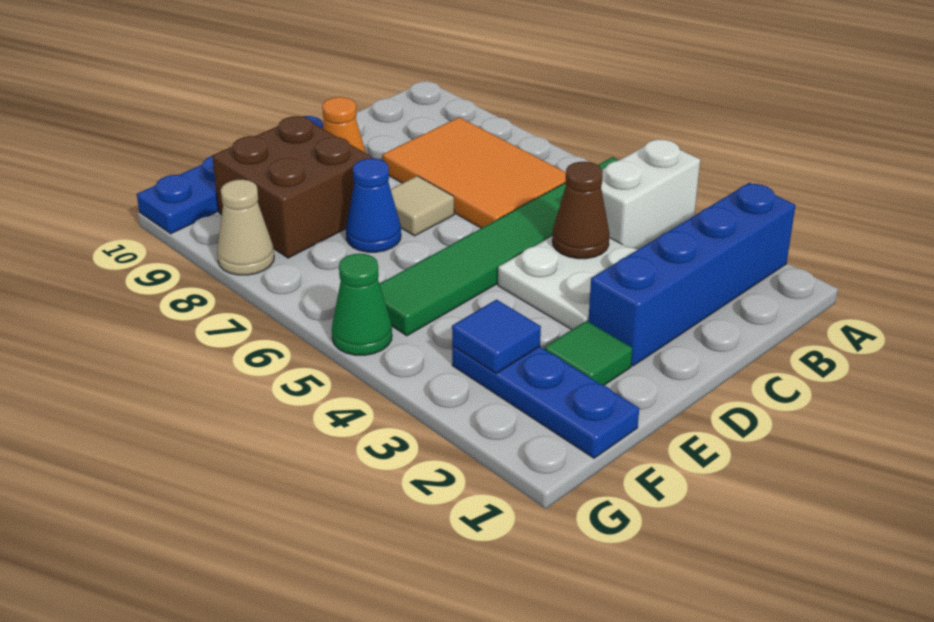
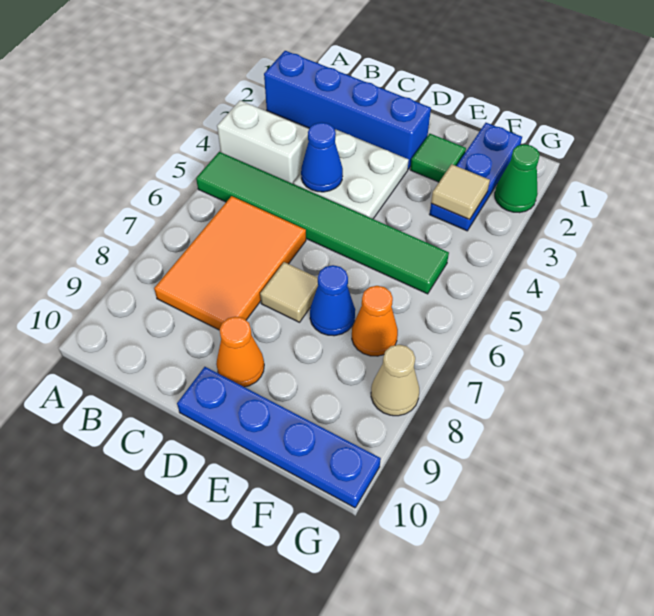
brown cone C4 level 2 -> blue cone C4 level 2
brown brick E8:F9 level 1 -> none
blue tile F3 level 2 -> tan tile F3 level 2
none -> orange cone F7 level 1
green cone G5 level 1 -> green cone G2 level 1

